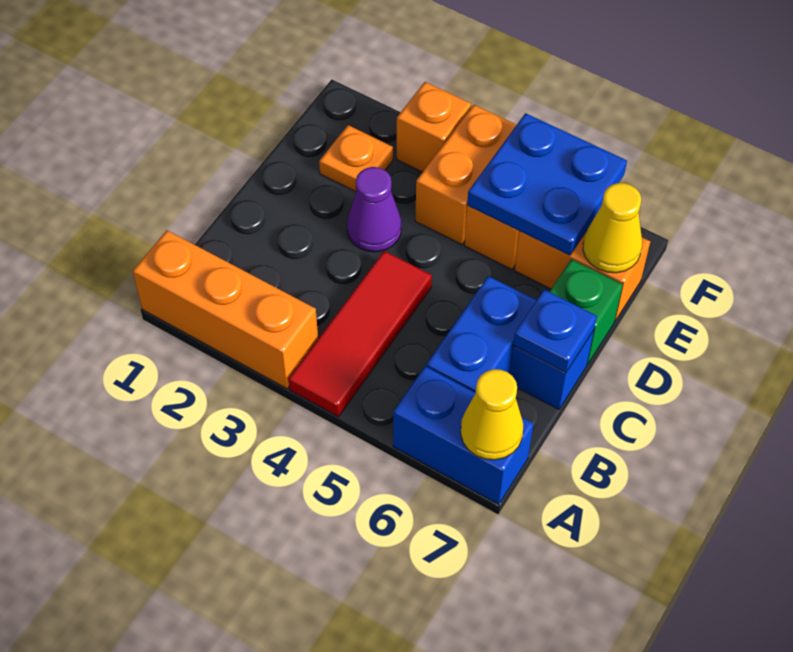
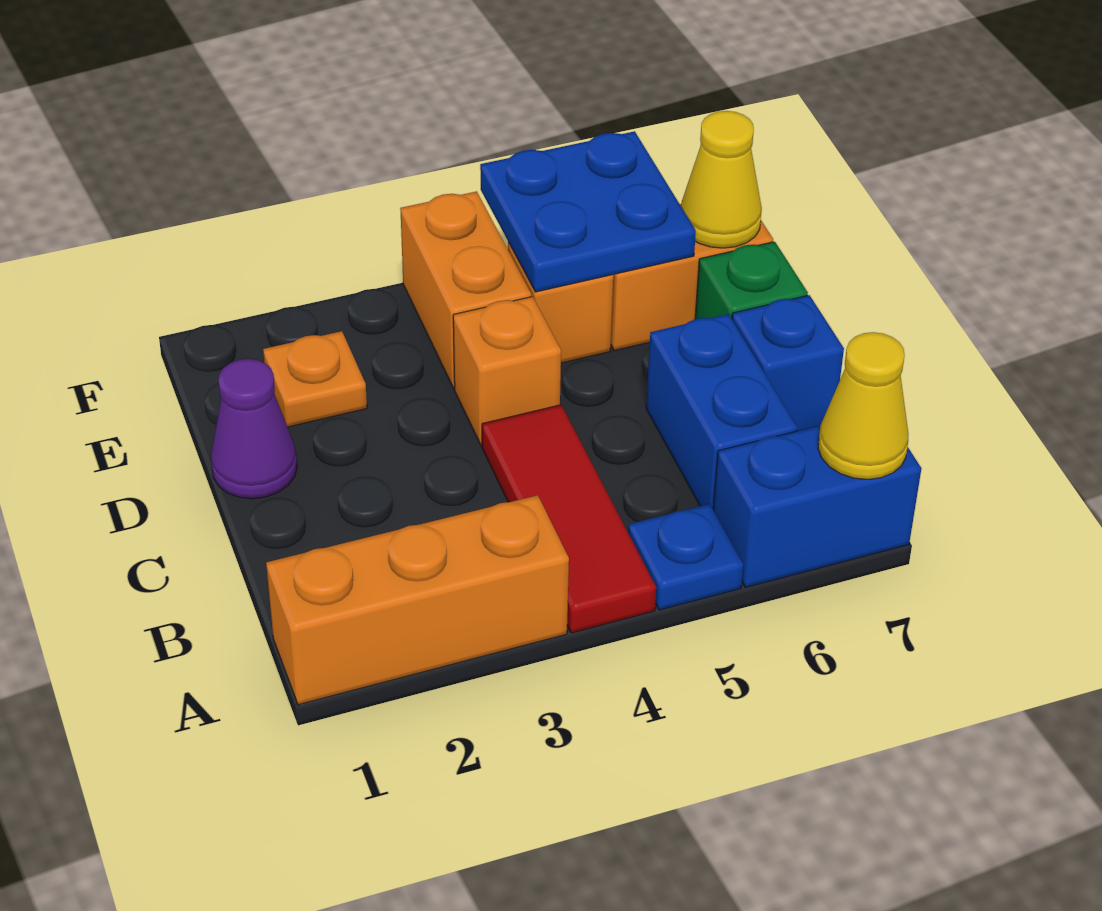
blue plate C7 level 2 -> blue plate A5 level 1
purple cone D3 level 1 -> purple cone D1 level 1
orange brick F3 level 1 -> orange brick D4 level 1

